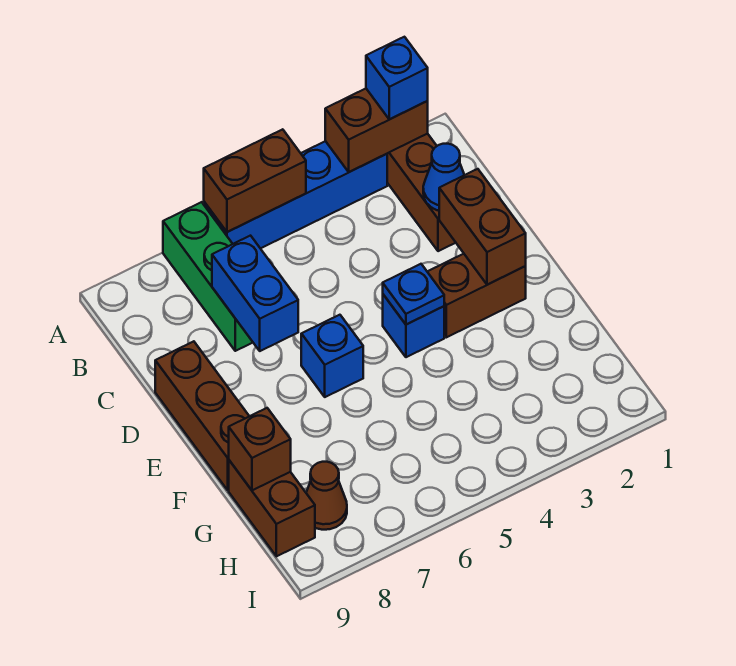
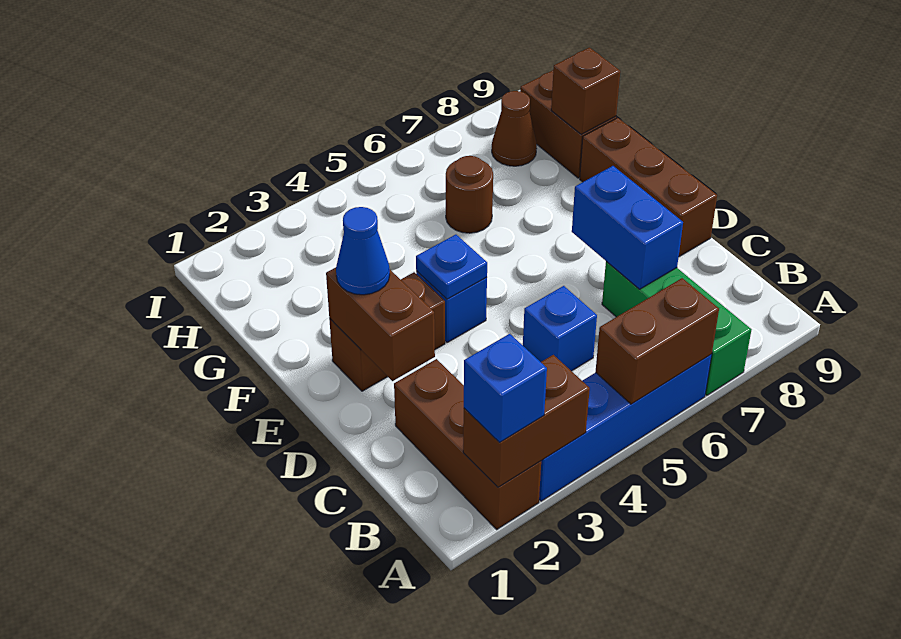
blue cone C2 level 2 -> blue cone E2 level 3
blue brick E6 level 1 -> blue brick C5 level 1
none -> brown round brick G6 level 1

